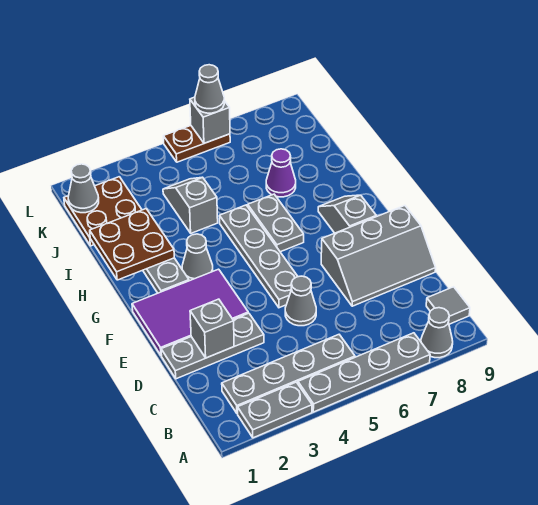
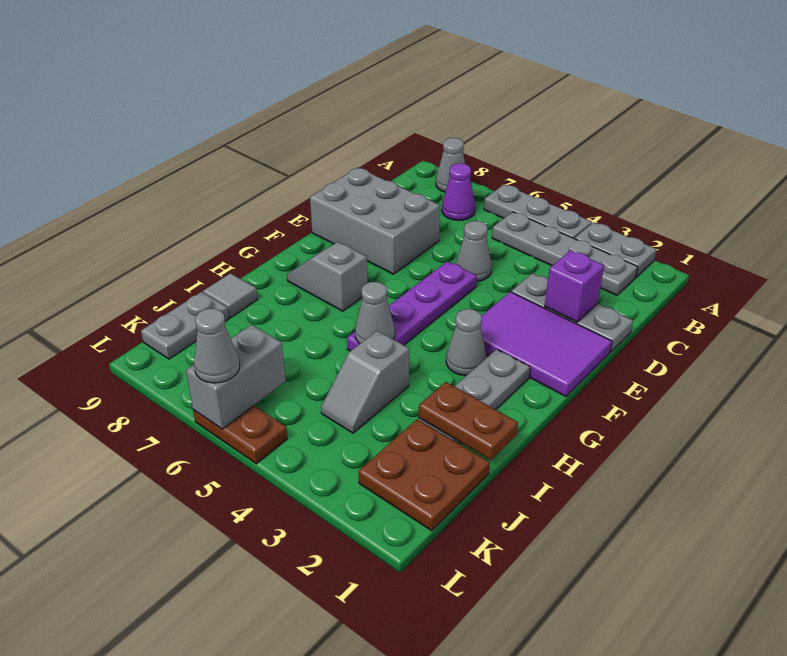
grey plate A4:A7 level 1 -> grey plate A4:A6 level 1
grey tile B9 level 1 -> grey tile I9 level 1
grey brick D2 level 2 -> purple brick D2 level 2
grey slope D7:E9 level 1 top E -> grey brick D7:E9 level 1
grey plate E5:H5 level 1 -> purple plate E5:H5 level 1
grey slope F8:G8 level 1 top F -> grey slope G7:G8 level 1 top 7
grey plate G6:H6 level 1 -> grey plate J9:K9 level 1
brown plate H1:I2 level 2 -> brown plate I1:I2 level 2
purple cone I7 level 1 -> purple cone B7 level 1
grey cone K1 level 2 -> grey cone H5 level 2
grey brick L6 level 2 -> grey brick K6:L6 level 2

